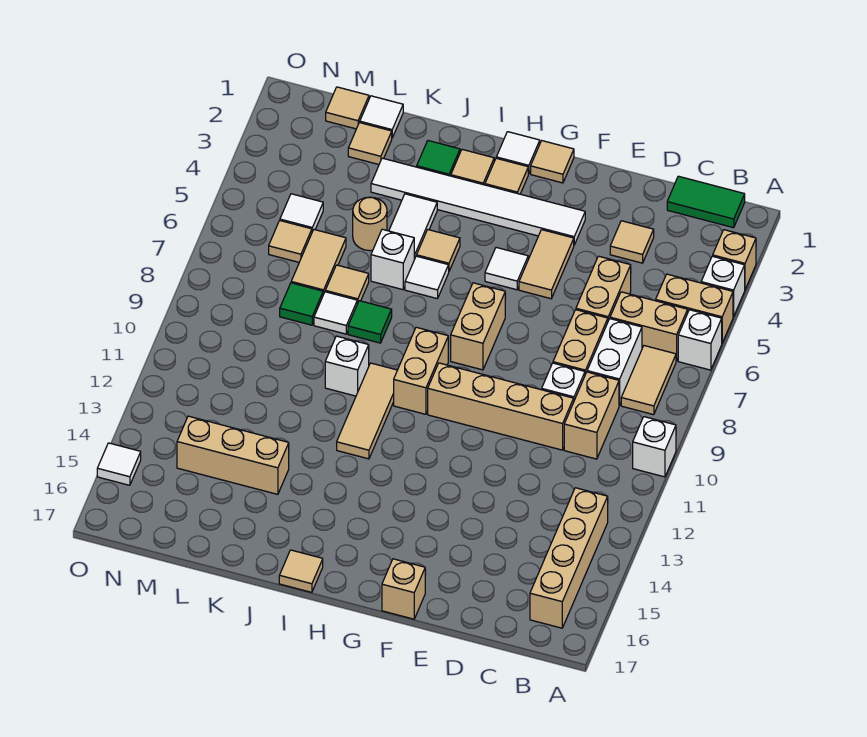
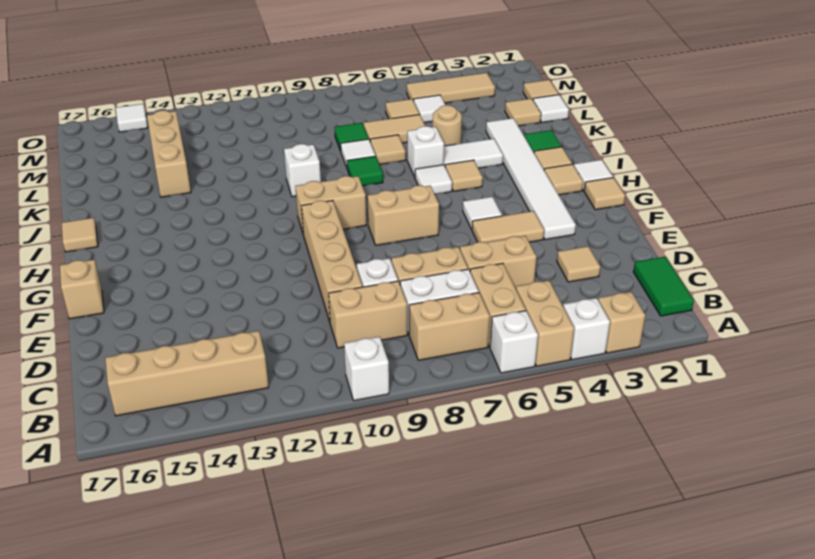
tan tile B7:B8 level 1 -> tan brick B7:B8 level 1
tan tile I10:I12 level 1 -> tan tile N3:N5 level 1

